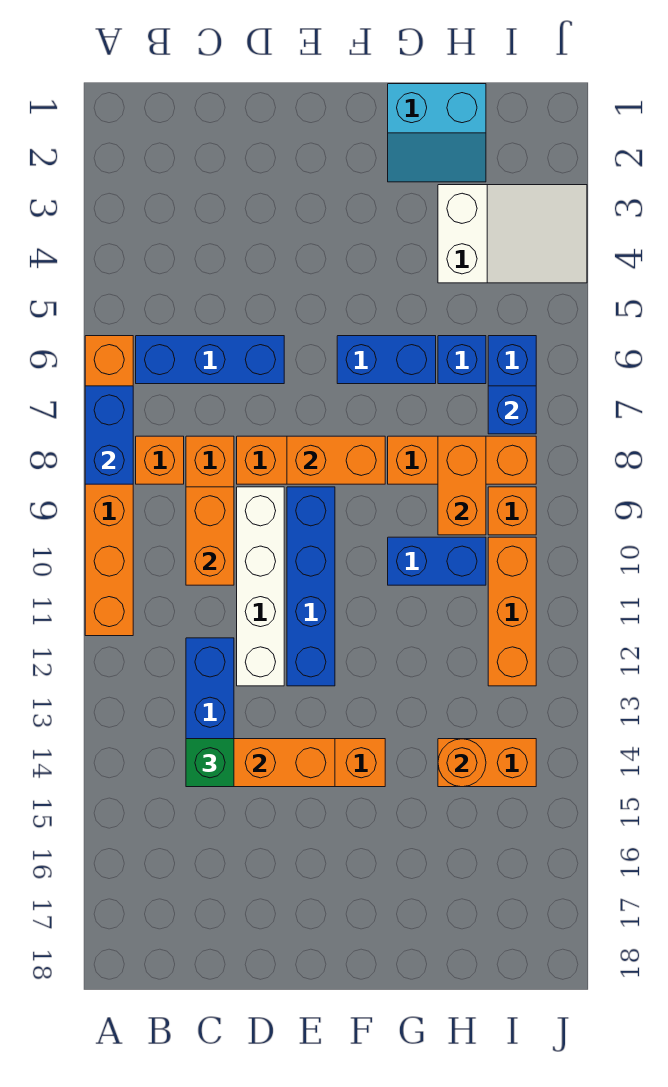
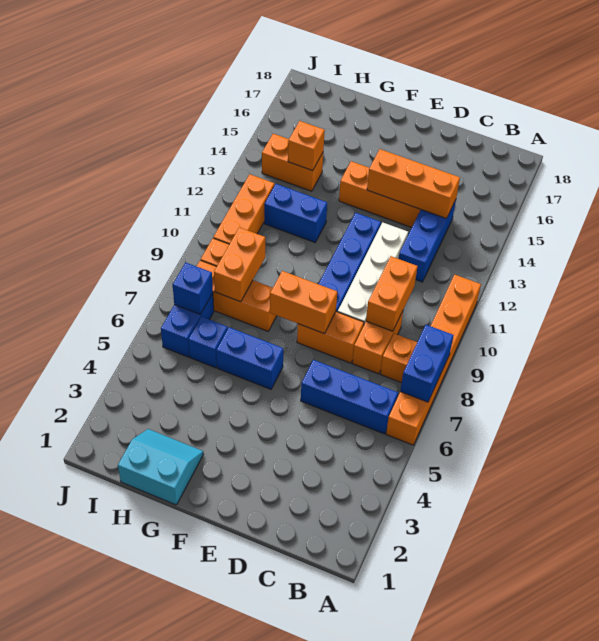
green brick C14 level 3 -> none
blue brick G10:H10 level 1 -> blue brick G12:H12 level 1
white slope H3:J4 level 1 top H -> none
orange round brick H14 level 2 -> orange brick H14 level 2

